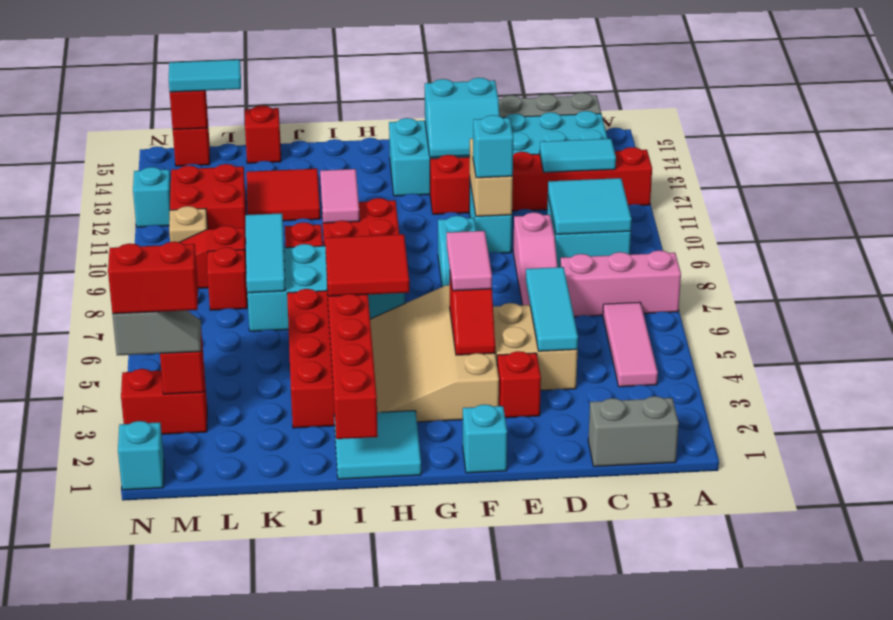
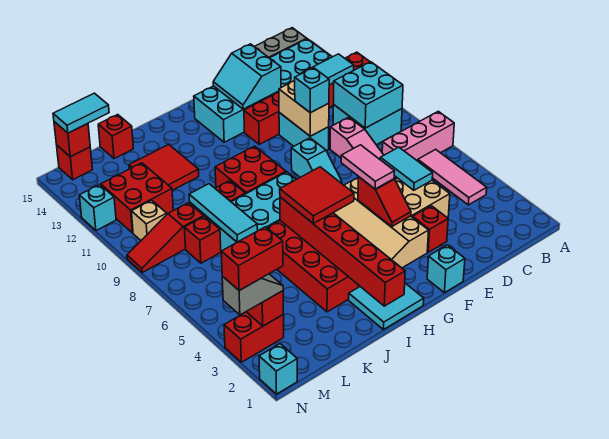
grey brick B1:C1 level 1 -> none
cyan tile B9:C10 level 2 -> cyan brick B9:C10 level 2
cyan tile D4:D6 level 2 -> cyan tile D5:D6 level 2
cyan slope E13:F14 level 2 top 14 -> cyan slope E13:F14 level 2 top E
pink tile I10:I11 level 2 -> none

